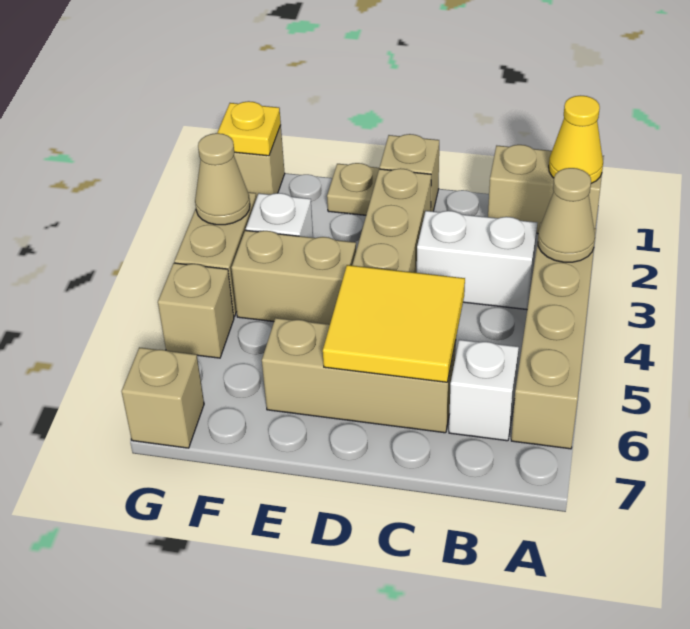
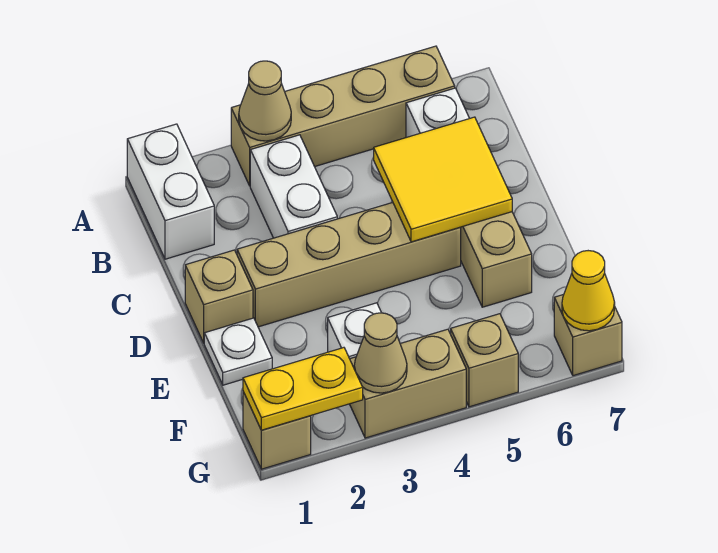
tan brick A1:B1 level 1 -> white brick A1:B1 level 1
yellow cone A1 level 2 -> yellow cone G7 level 2
tan plate E1 level 1 -> white plate E1 level 1
tan brick E4:F4 level 1 -> none
yellow plate G1 level 2 -> yellow plate G1:G2 level 2

